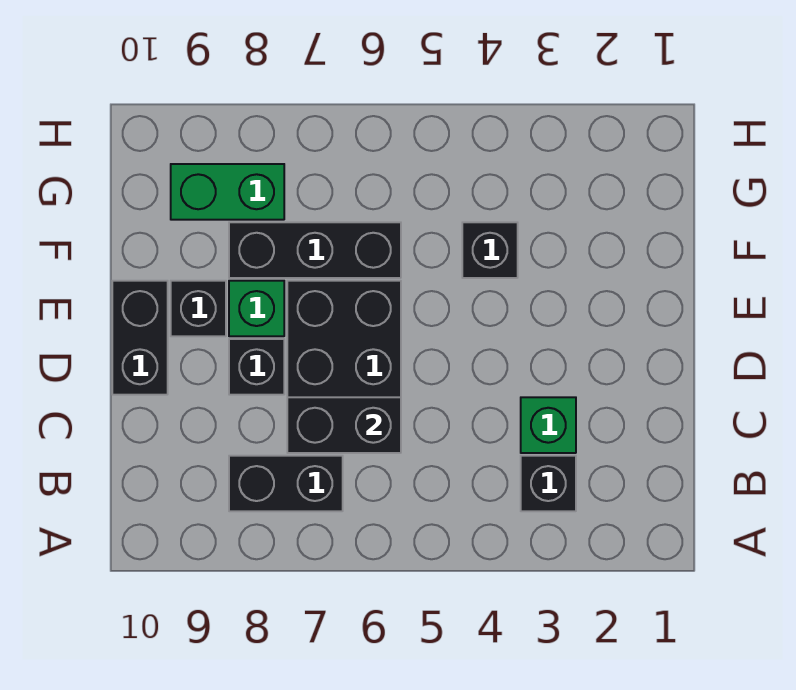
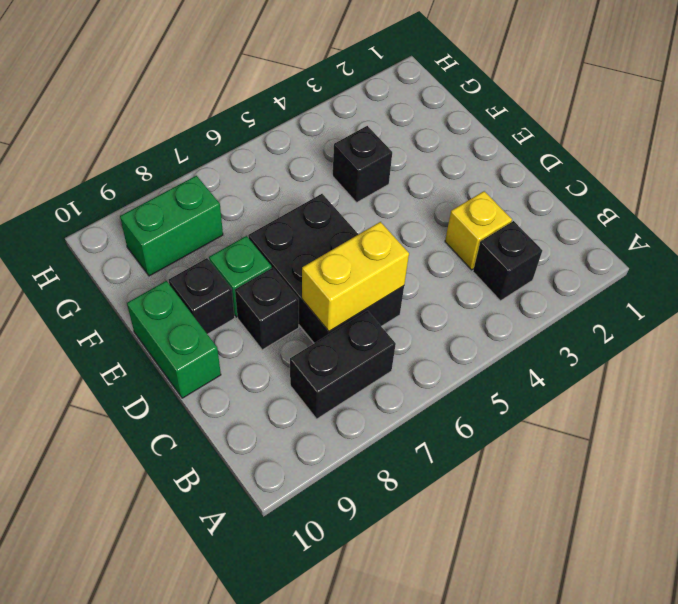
green brick C3 level 1 -> yellow brick C3 level 1
black brick C6:C7 level 2 -> yellow brick C6:C7 level 2
black brick D10:E10 level 1 -> green brick D10:E10 level 1
black brick F6:F8 level 1 -> none

